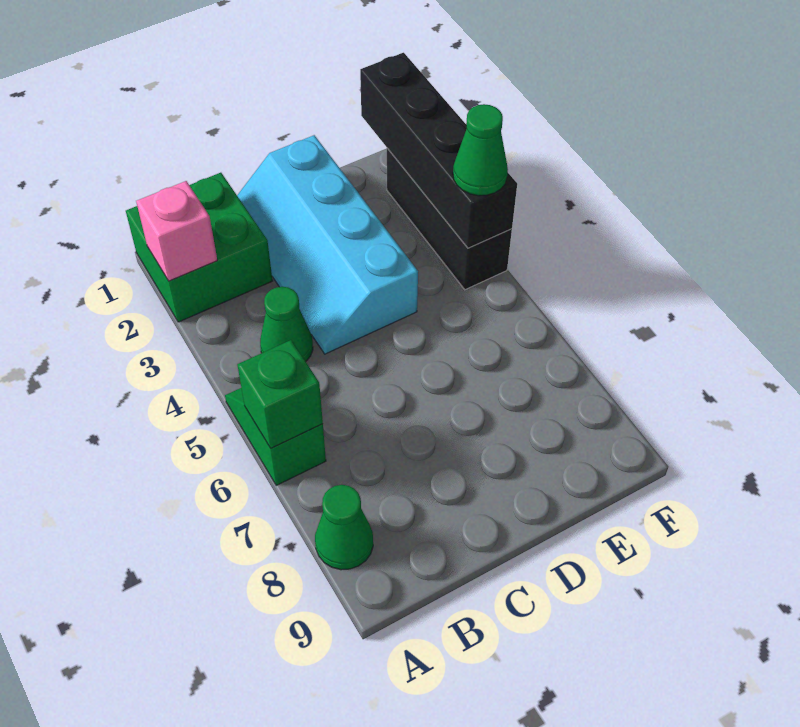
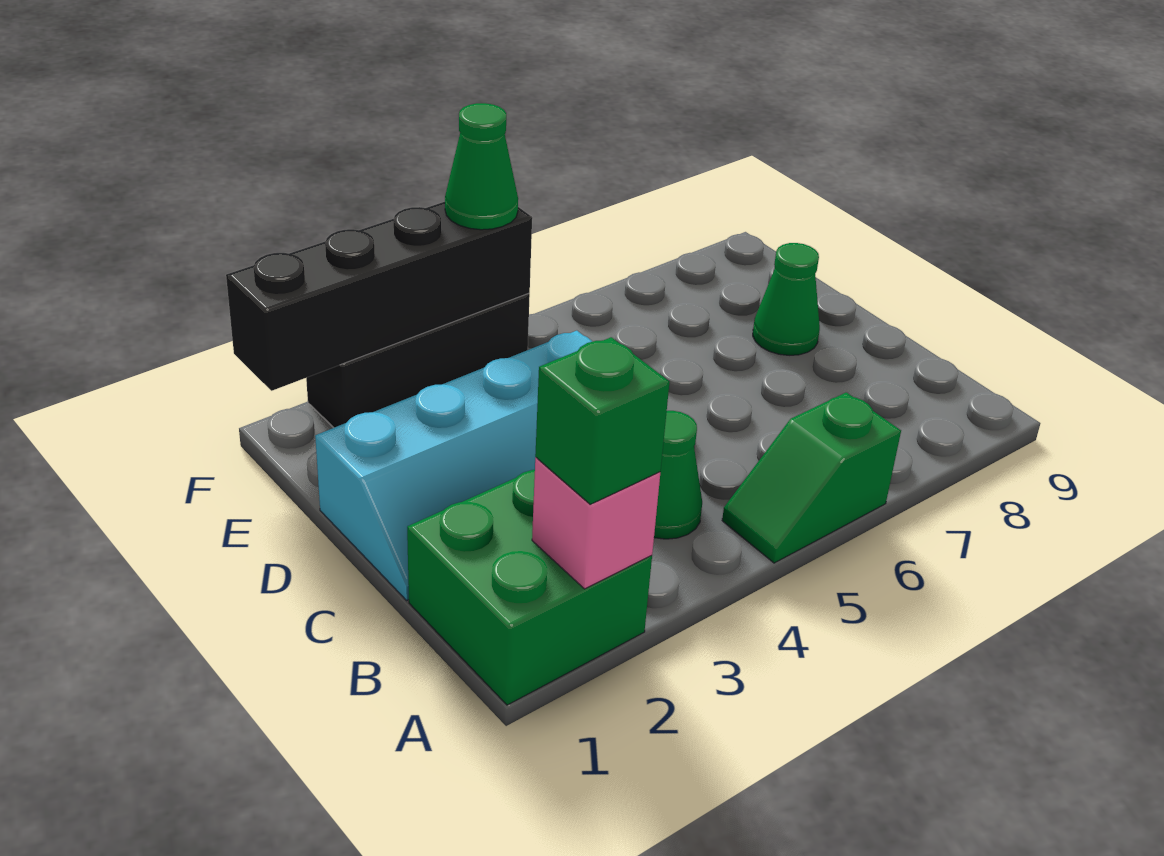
green brick A6 level 2 -> green brick A2 level 3
green cone A8 level 1 -> green cone D8 level 1

